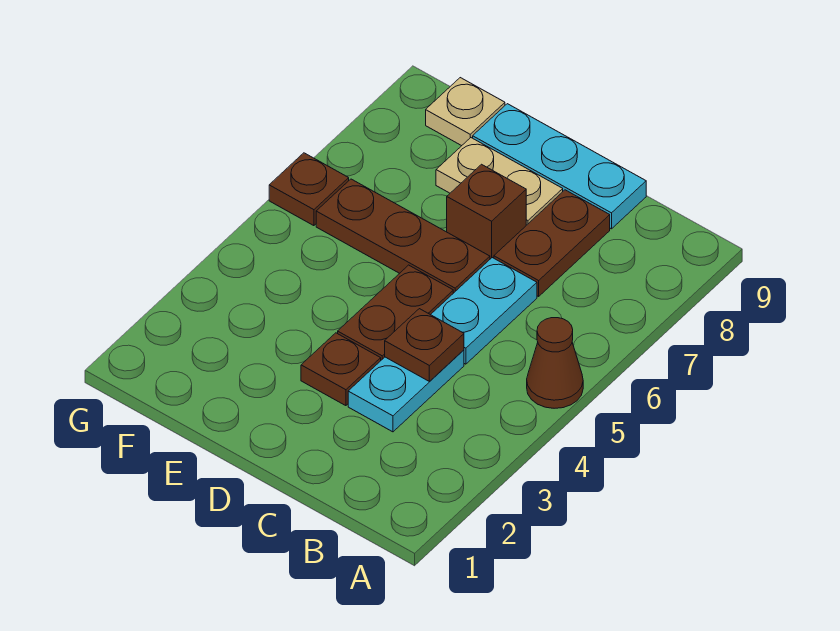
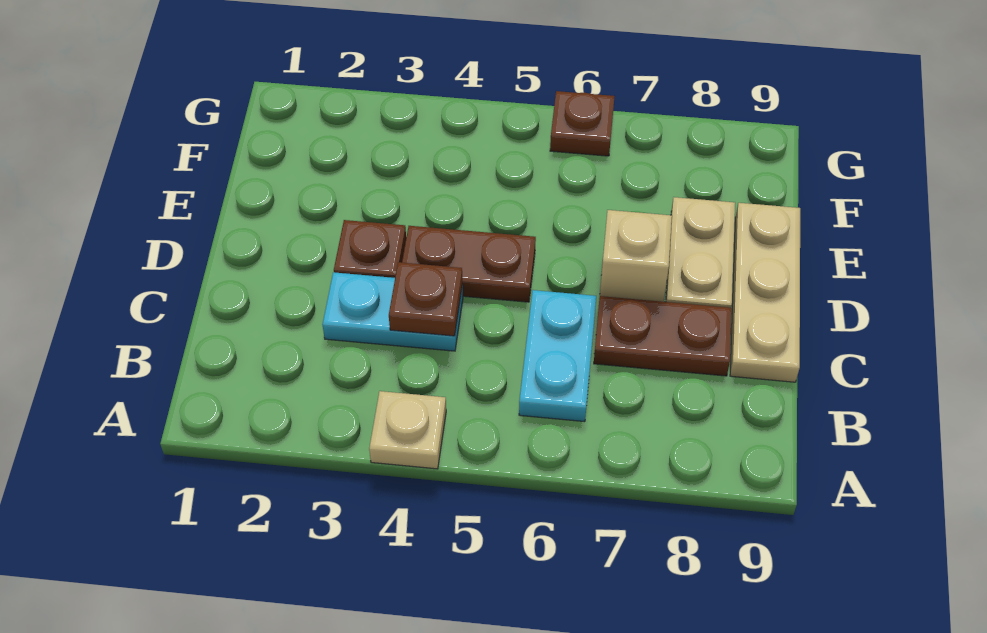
brown cone A5 level 1 -> none
cyan plate C5:C6 level 1 -> cyan plate B6:C6 level 1
cyan plate C9:E9 level 1 -> tan plate C9:E9 level 1
brown plate D6:F6 level 1 -> none
brown brick D7 level 1 -> tan brick D7 level 1
tan plate F9 level 1 -> tan plate A4 level 1

